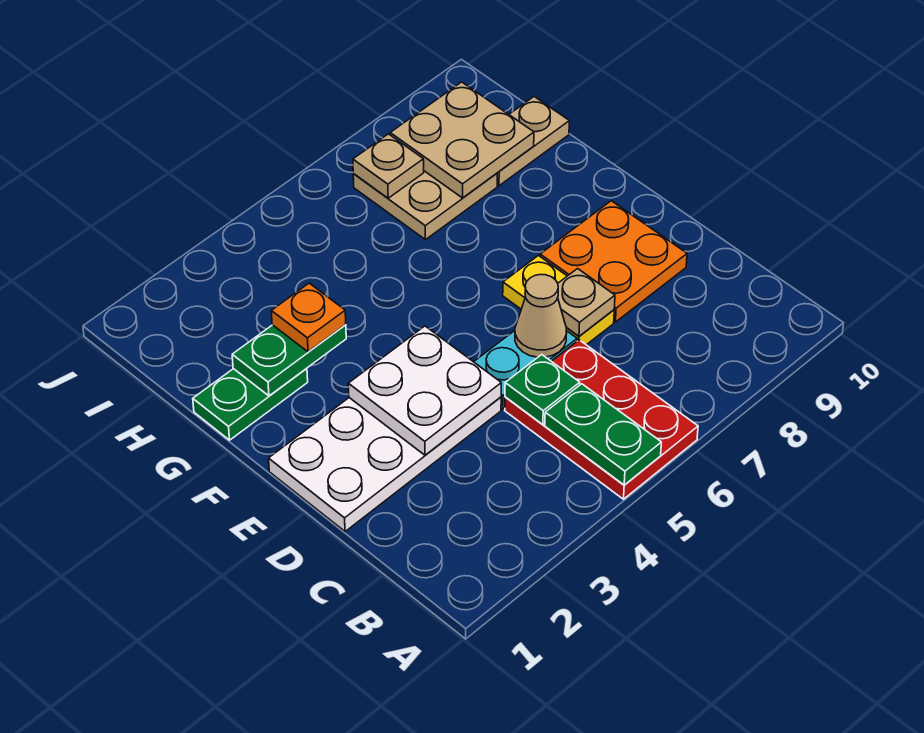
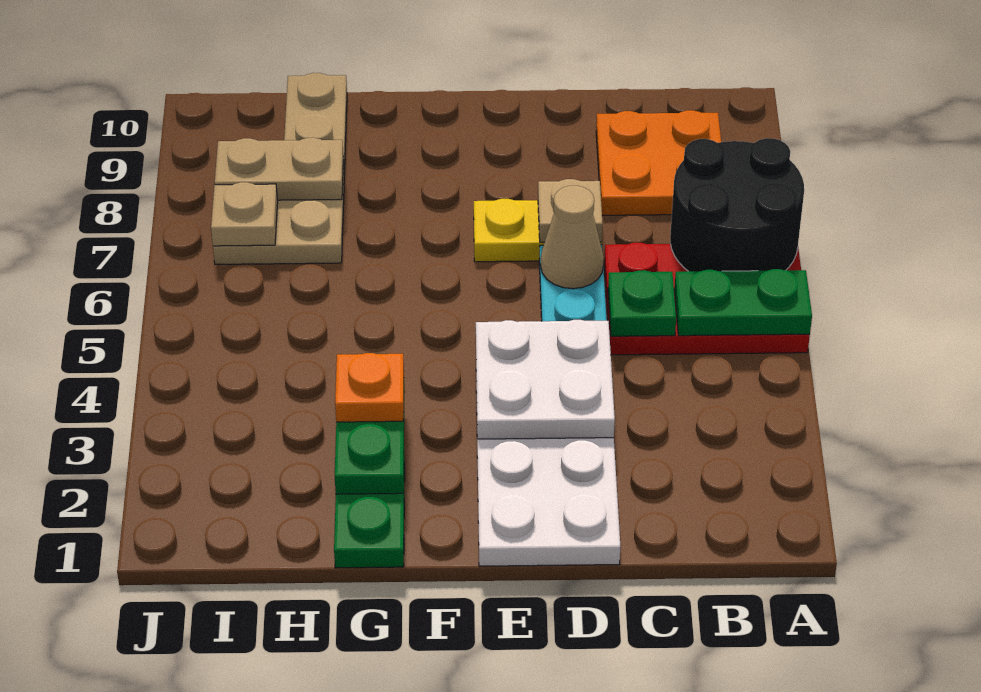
none -> black round brick A6:B7 level 2
orange plate D8:E9 level 1 -> orange plate B8:C9 level 1
tan plate H8:I9 level 2 -> tan plate H8:I8 level 2

